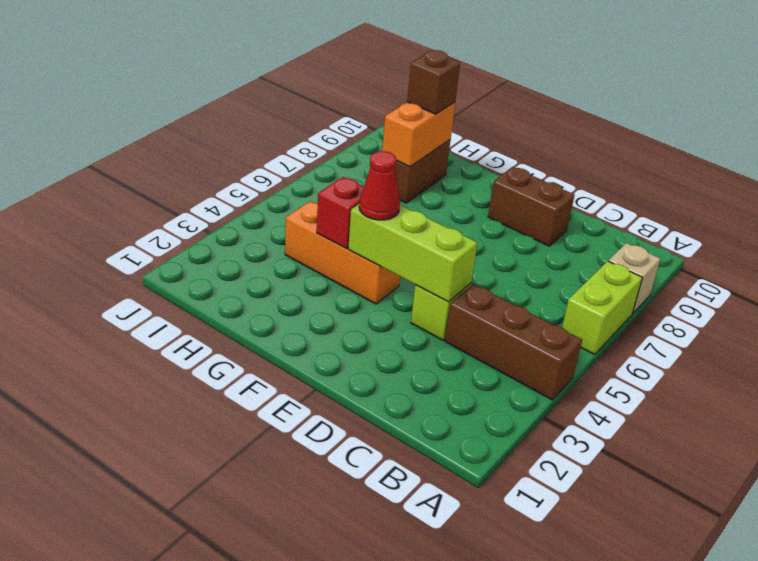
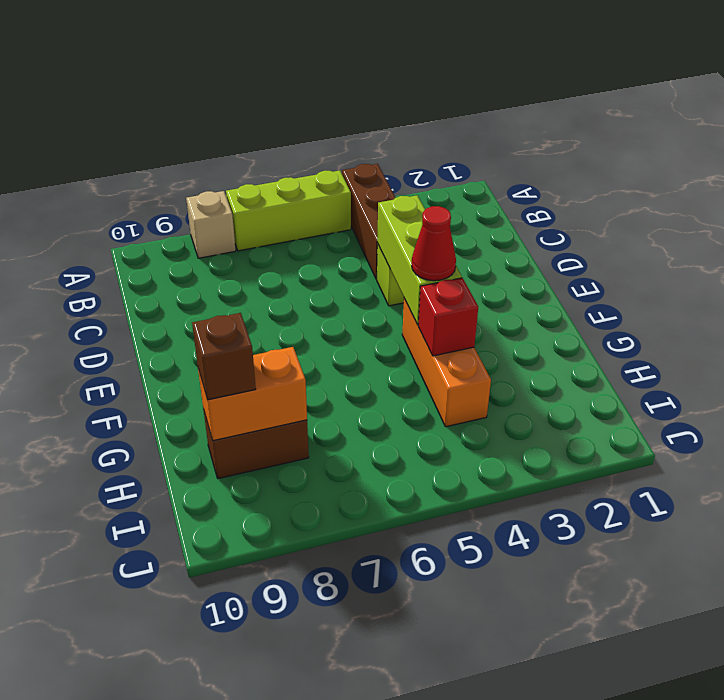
lime brick A6:A7 level 1 -> lime brick A5:A7 level 1
brown brick D9:E9 level 1 -> none

